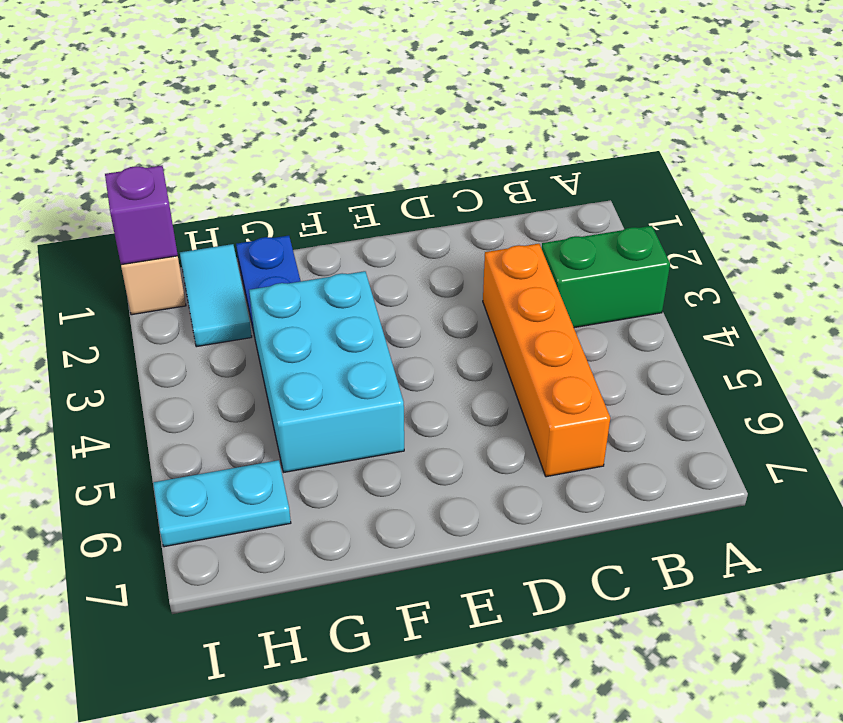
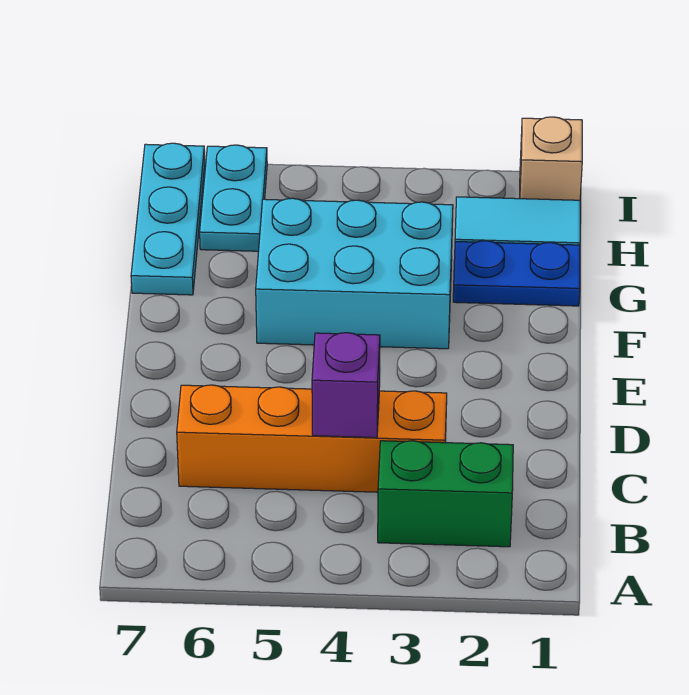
green brick A3:B3 level 1 -> green brick B2:B3 level 1
none -> cyan plate G7:I7 level 1
purple brick I1 level 2 -> purple brick C4 level 2

